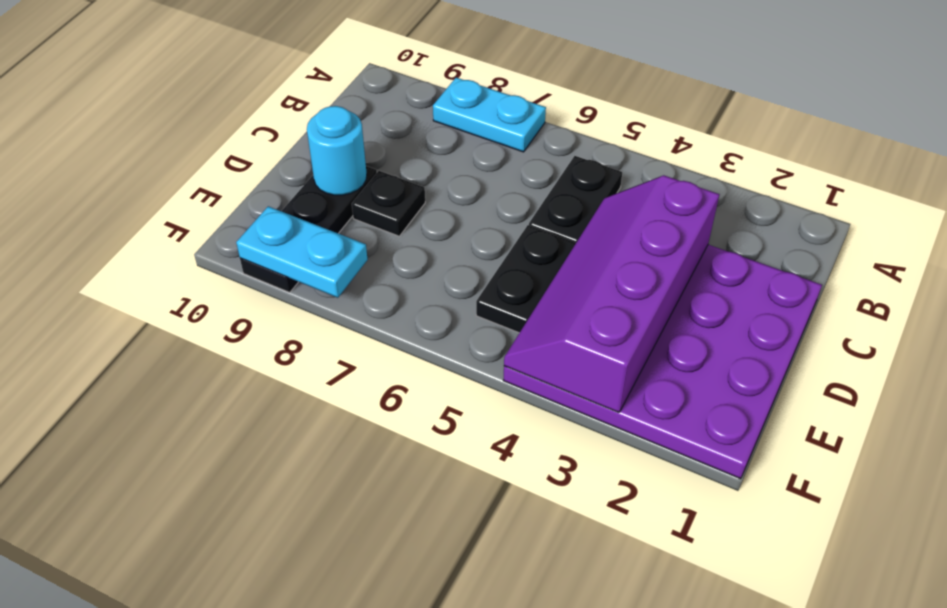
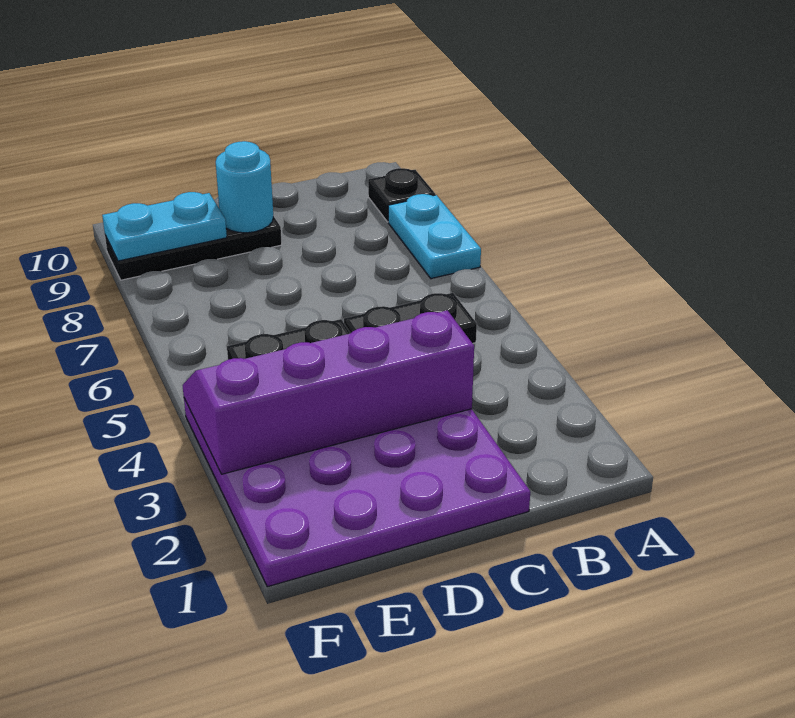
black plate D8 level 1 -> black plate A9 level 1
cyan plate F8:F9 level 2 -> cyan plate E9:F9 level 2

